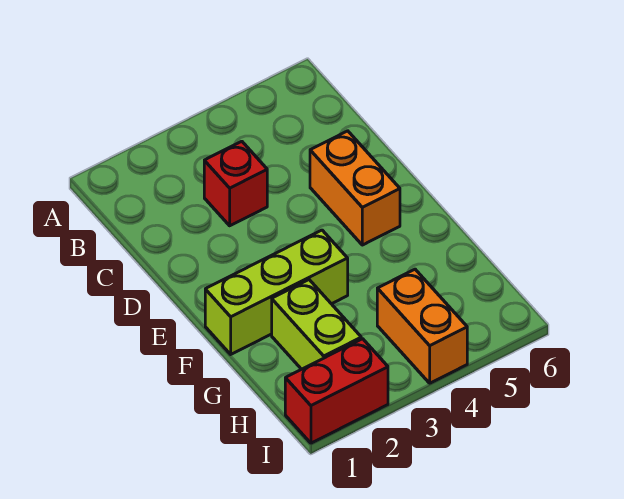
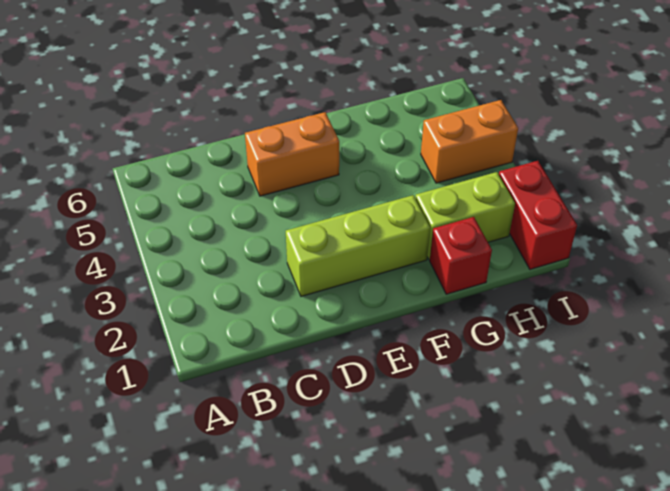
red brick C3 level 1 -> red brick G1 level 1
lime brick F1:F3 level 1 -> lime brick D2:F2 level 1

